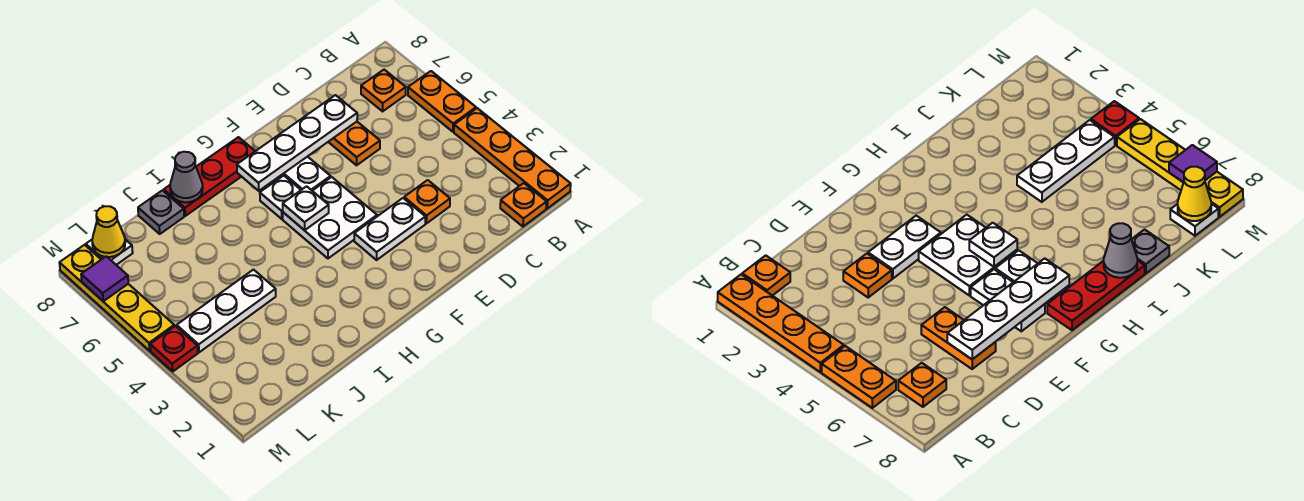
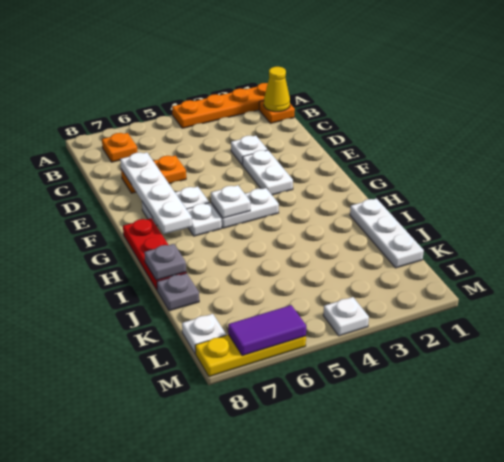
orange plate A5:A6 level 1 -> none
orange plate D3 level 1 -> white plate D3 level 1
white plate F4:G5 level 1 -> white plate G4:G5 level 1
grey cone I8 level 2 -> grey plate I8 level 2
white plate J4:L4 level 1 -> white plate I1:K1 level 1
yellow cone L8 level 2 -> yellow cone B1 level 2
red plate M4 level 1 -> white plate M4 level 1
yellow plate M5:M8 level 1 -> yellow plate M6:M8 level 1
purple tile M7 level 2 -> purple tile M6:M7 level 2

